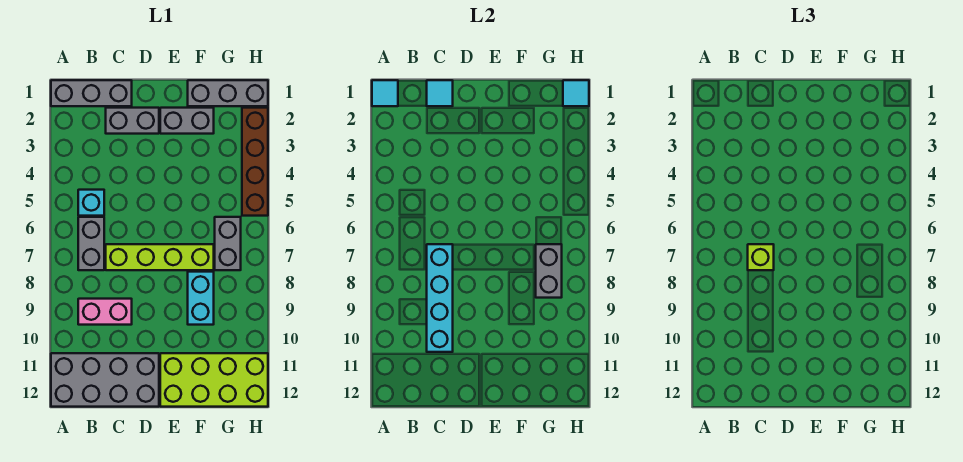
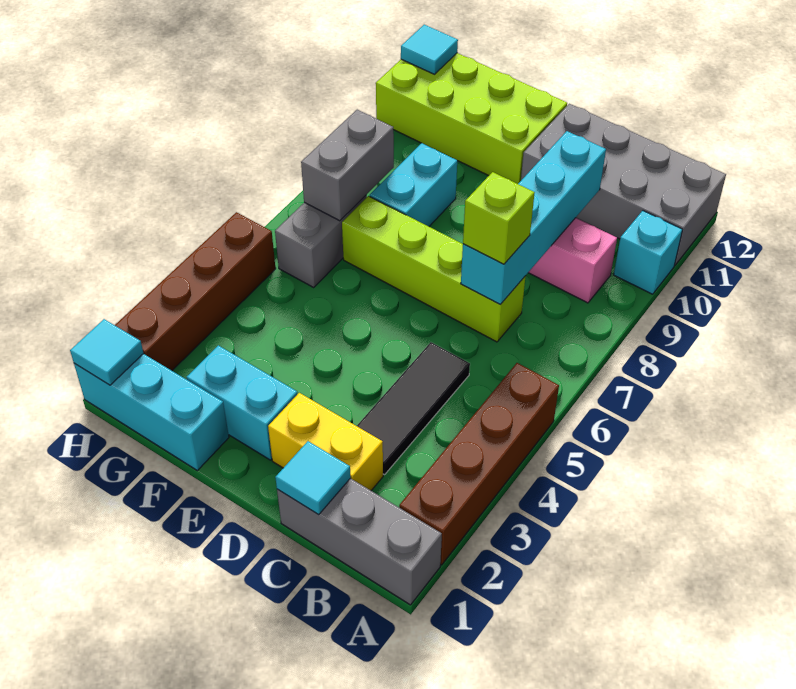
cyan tile A1 level 2 -> cyan tile H12 level 2
none -> brown brick A2:A5 level 1
cyan brick B5 level 1 -> cyan brick A10 level 1
grey brick B6:B7 level 1 -> none
grey brick C2:D2 level 1 -> yellow brick C2:D2 level 1
none -> black tile C3:C5 level 1
grey brick E2:F2 level 1 -> cyan brick E2:F2 level 1
grey brick F1:H1 level 1 -> cyan brick F1:H1 level 1

